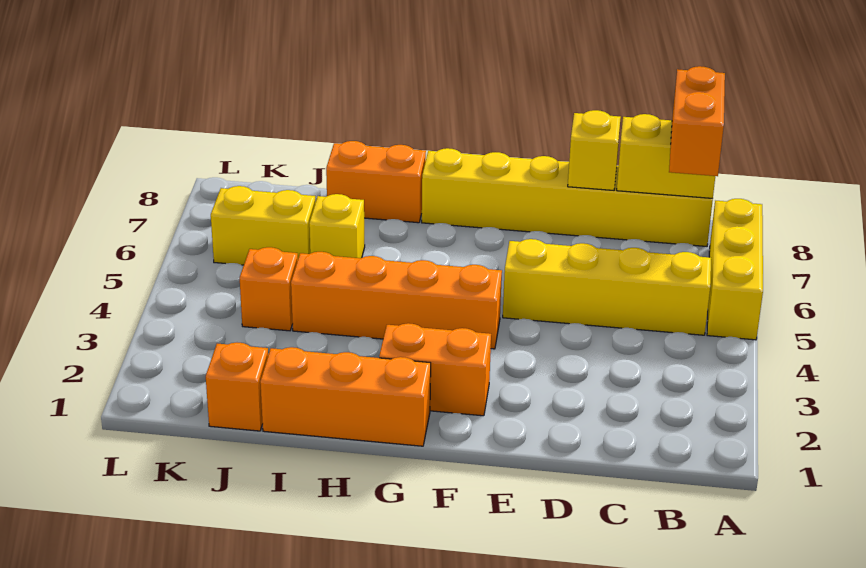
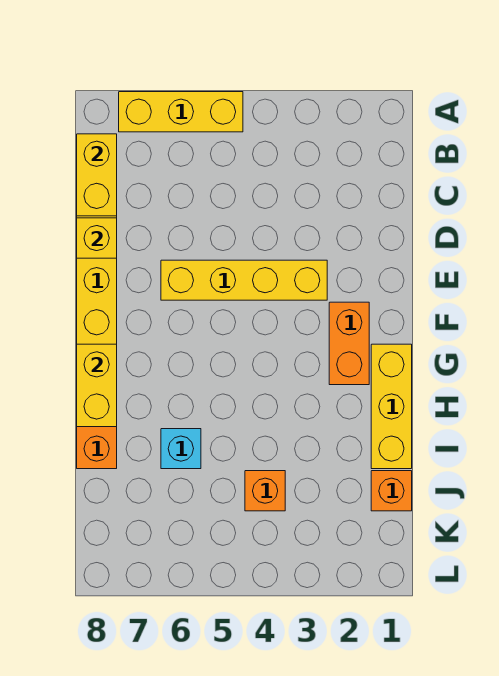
yellow brick B5:E5 level 1 -> yellow brick E3:E6 level 1
orange brick B7:B8 level 3 -> none
orange brick F4:I4 level 1 -> none
orange brick G1:I1 level 1 -> yellow brick G1:I1 level 1
yellow brick I6 level 1 -> cyan brick I6 level 1
yellow brick J6:K6 level 1 -> yellow brick G8:H8 level 2

